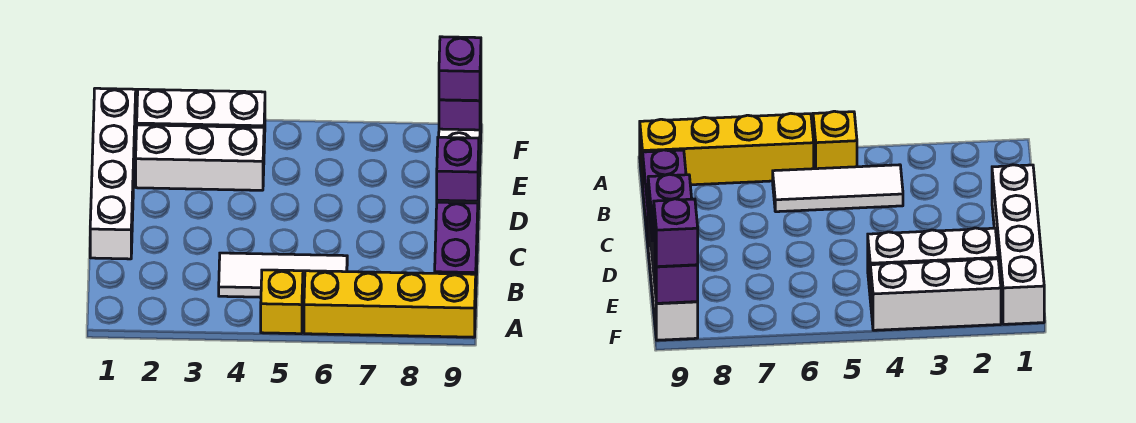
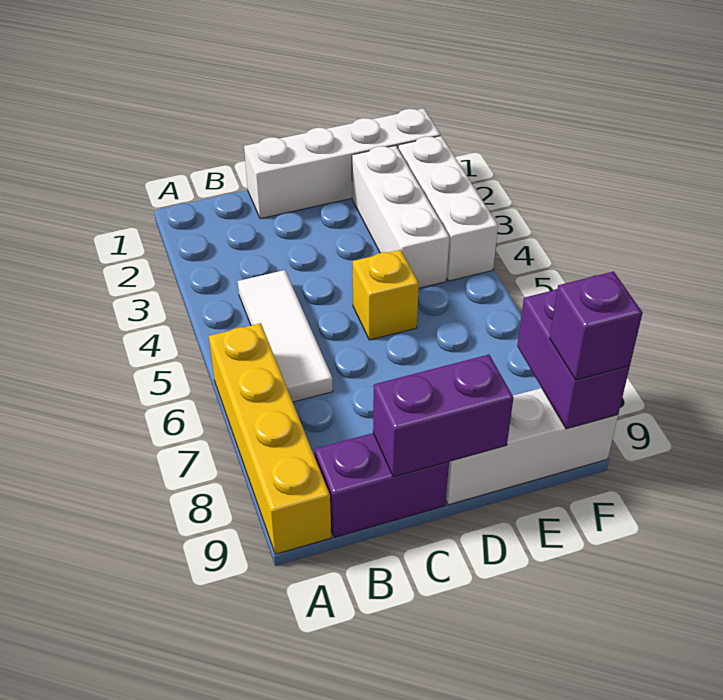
yellow brick A5 level 1 -> yellow brick D5 level 1
purple brick D9 level 2 -> purple brick C9:D9 level 2
purple brick F9 level 2 -> purple brick F8:F9 level 2

